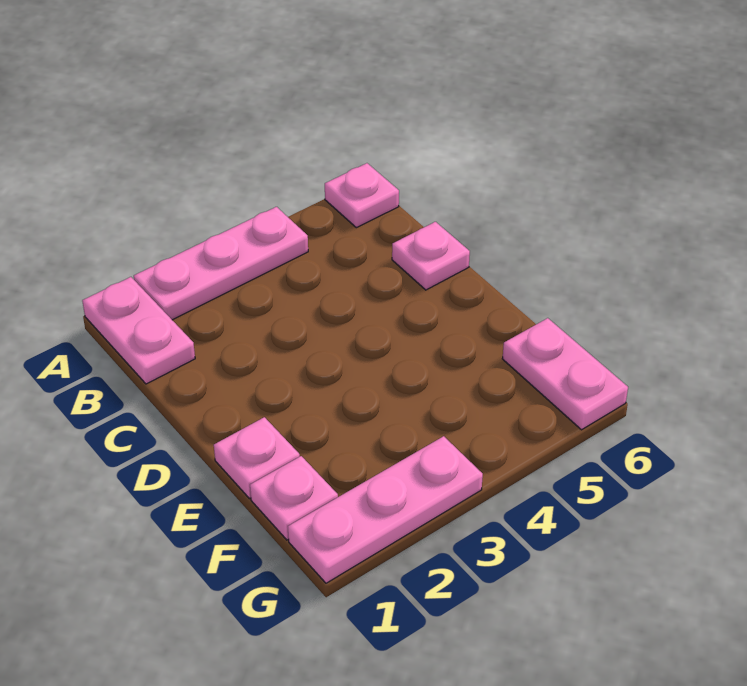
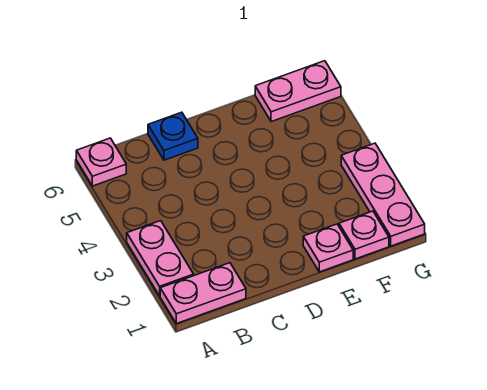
pink plate A2:A4 level 1 -> pink plate A2:A3 level 1
pink plate C6 level 1 -> blue plate C6 level 1

